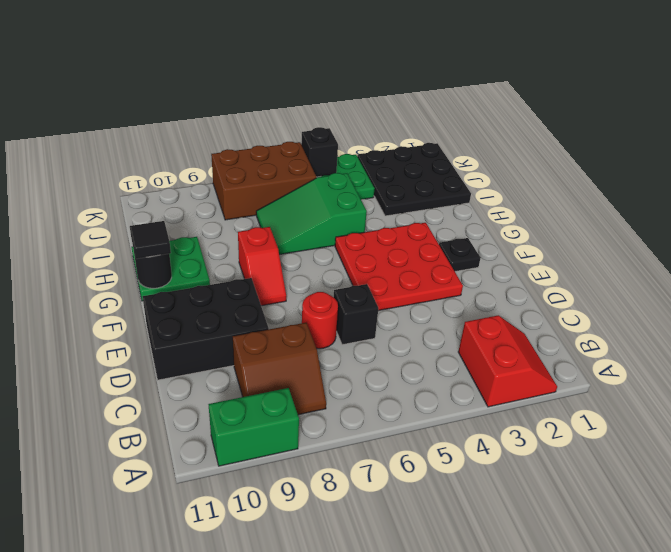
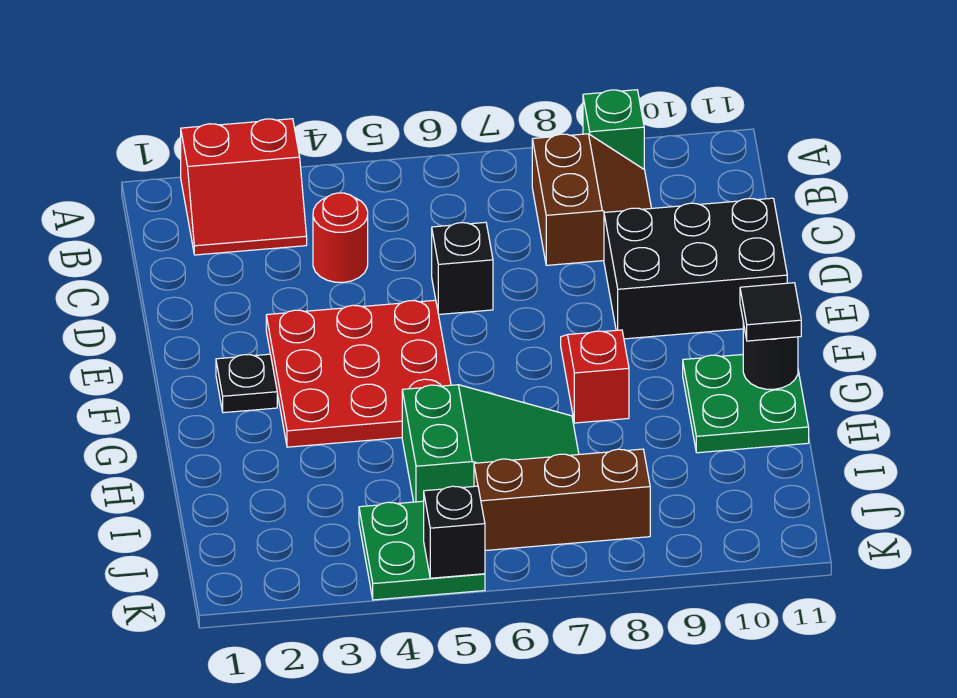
red slope A2:B3 level 1 top 3 -> red slope A2:B3 level 1 top A
green brick A9:A10 level 1 -> green brick A9 level 1
brown slope B8:C9 level 1 top C -> brown slope B8:C9 level 1 top 8
red round brick D7 level 1 -> red round brick C4 level 1
black plate I1:K3 level 1 -> none
brown brick J6:K8 level 1 -> brown brick J6:J8 level 1

